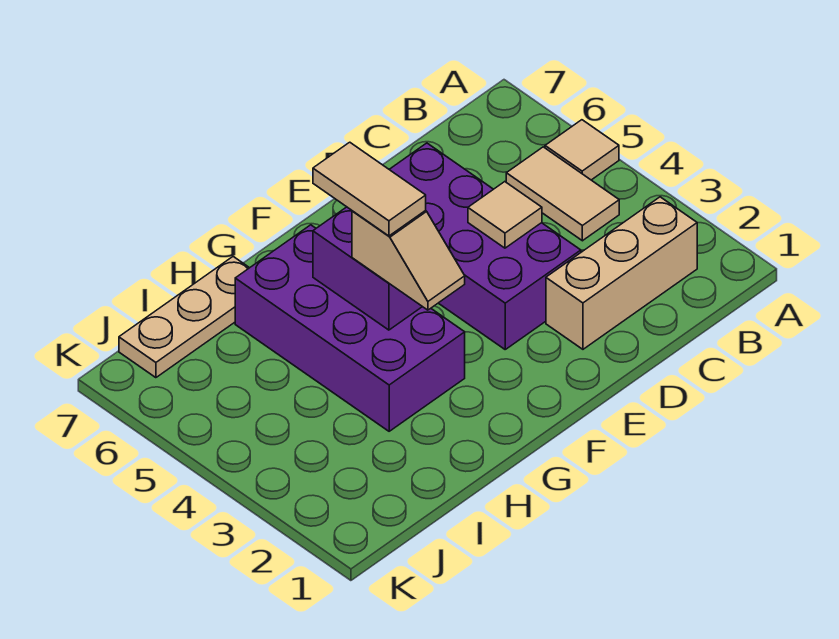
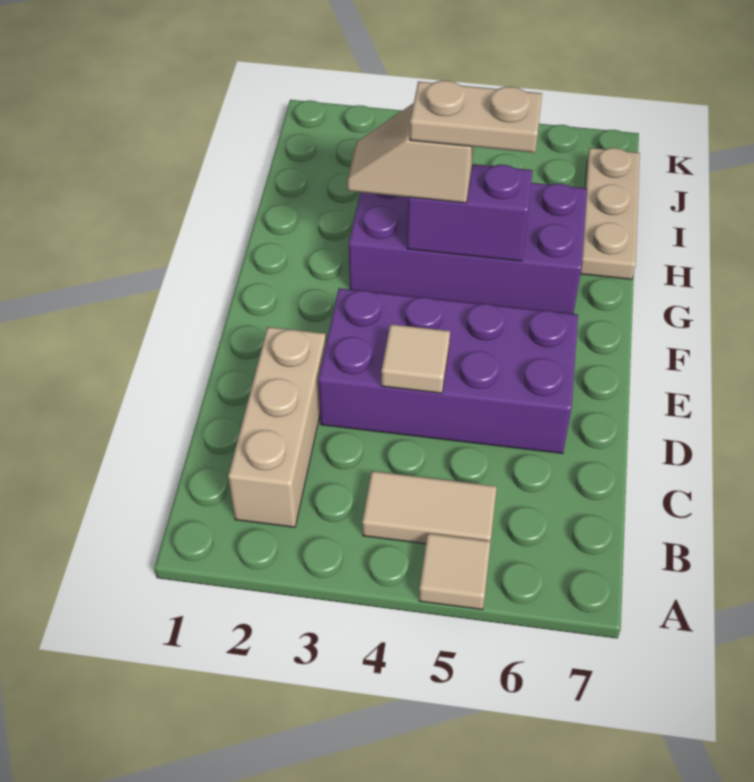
tan tile G4:G5 level 4 -> tan plate G4:G5 level 4

